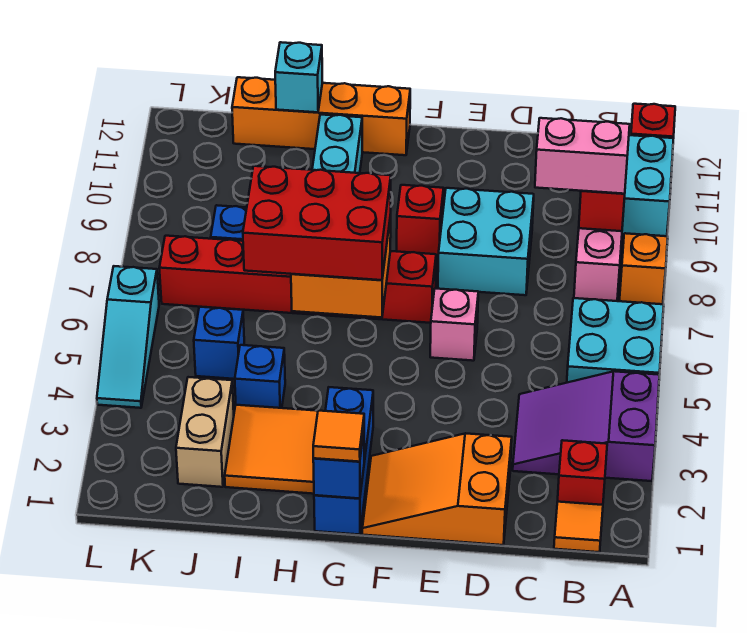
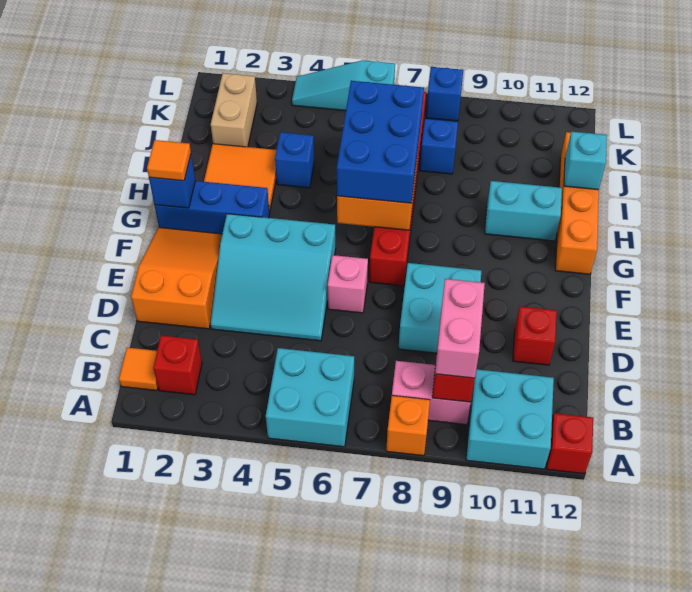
purple slope A3:C4 level 1 top A -> none
none -> cyan slope D3:F5 level 1 top F
red brick F9 level 1 -> red brick D11 level 1
red brick G6:I7 level 3 -> blue brick G6:I7 level 3
tan brick J2:J3 level 1 -> tan brick J2:K2 level 1
blue brick J5 level 1 -> blue brick L8 level 1

